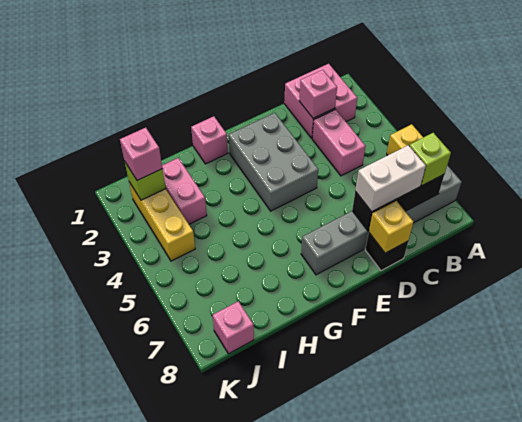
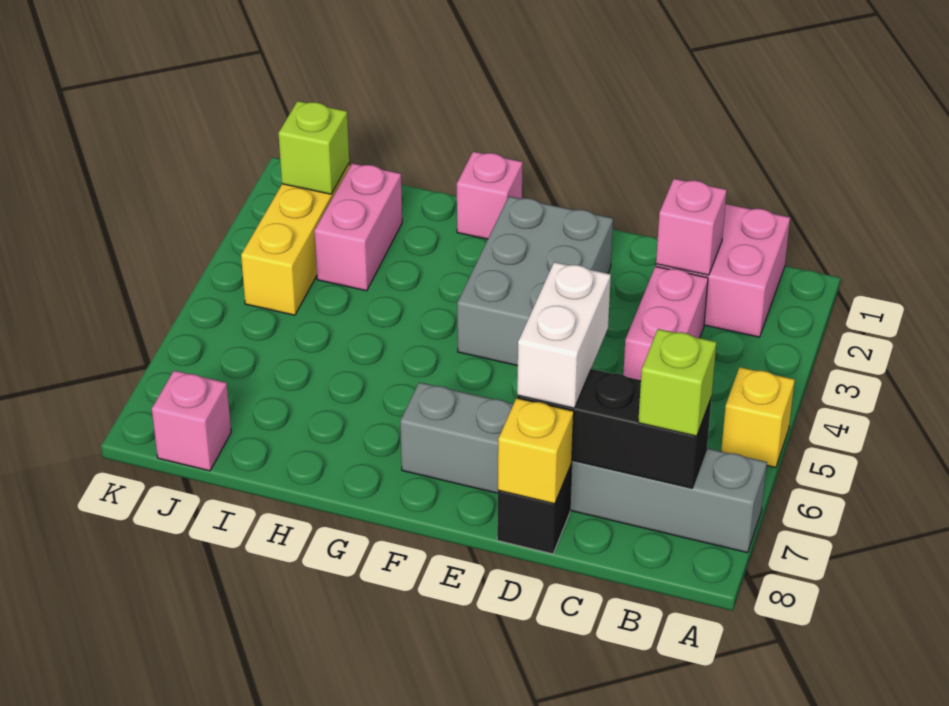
white brick C7:D7 level 3 -> white brick D6:D7 level 3
pink brick J2 level 3 -> none

